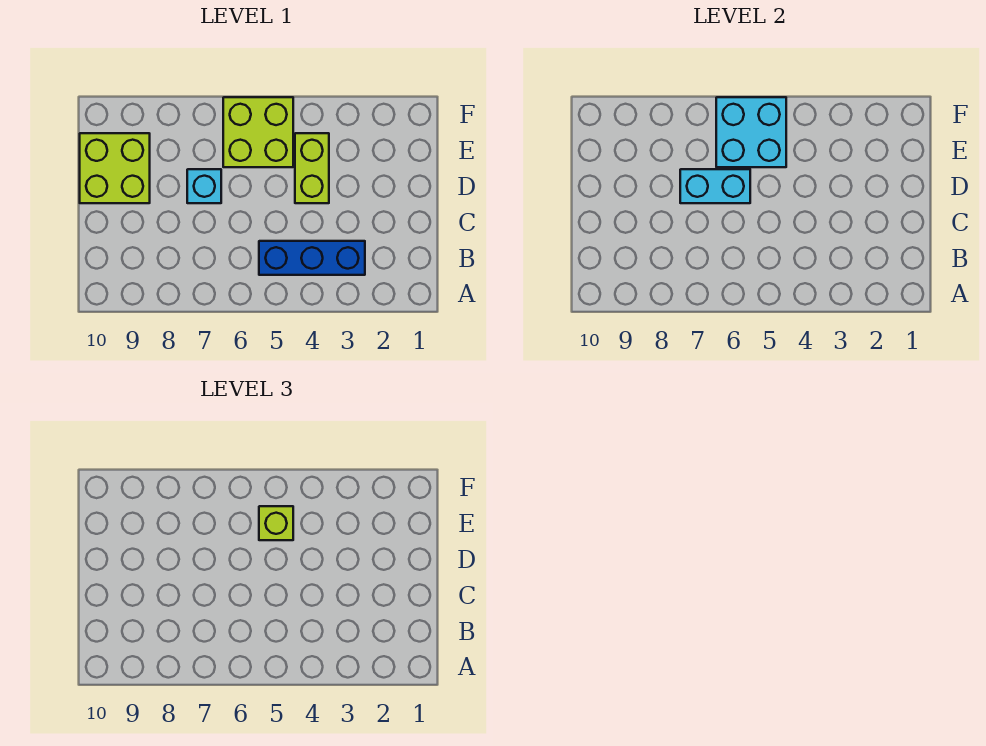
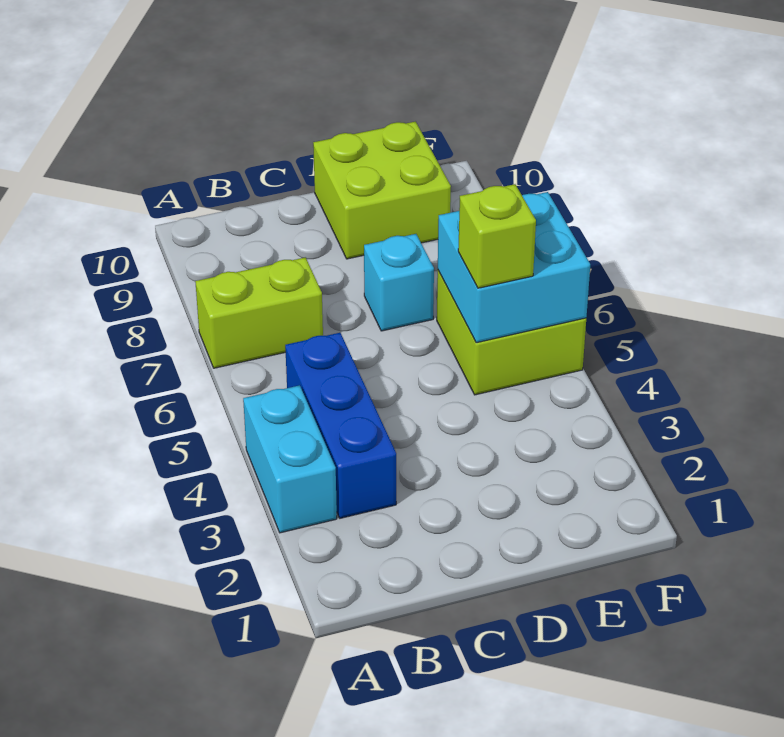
lime brick D4:E4 level 1 -> lime brick A7:B7 level 1
cyan brick D6:D7 level 2 -> cyan brick A3:A4 level 1

